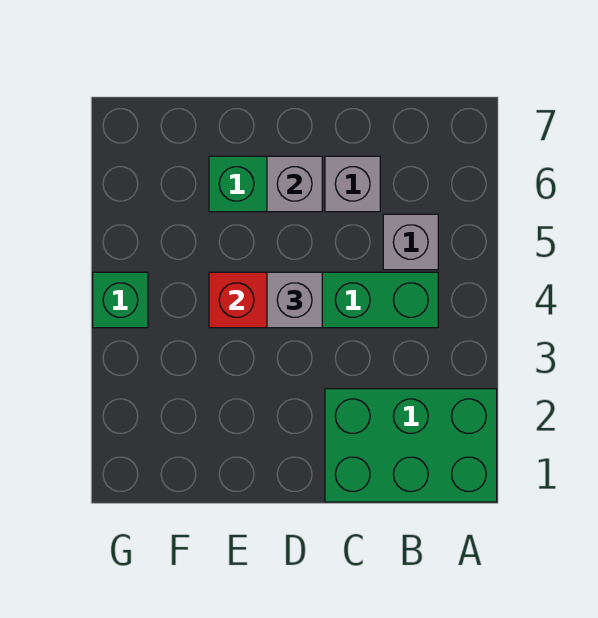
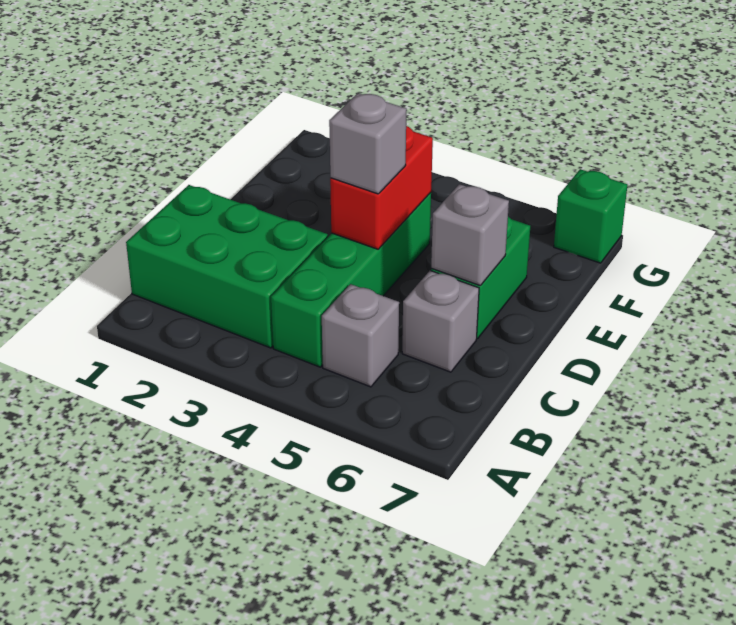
green brick A1:C2 level 1 -> green brick B1:C3 level 1
green brick G4 level 1 -> green brick G7 level 1

